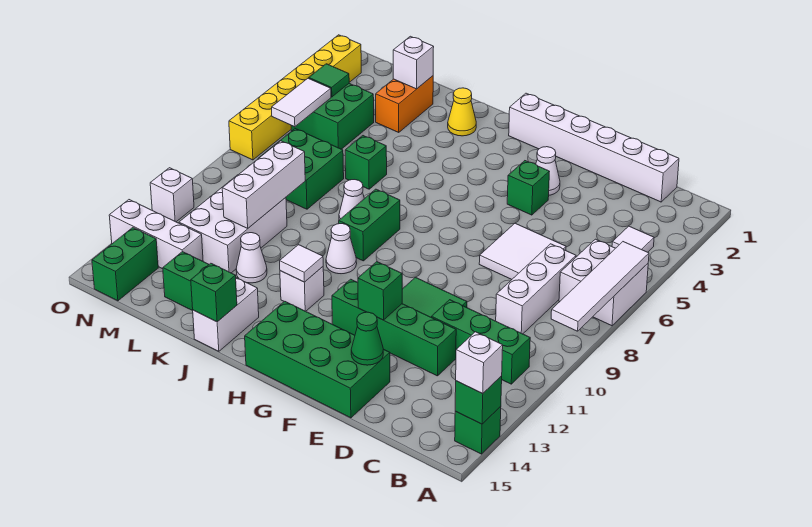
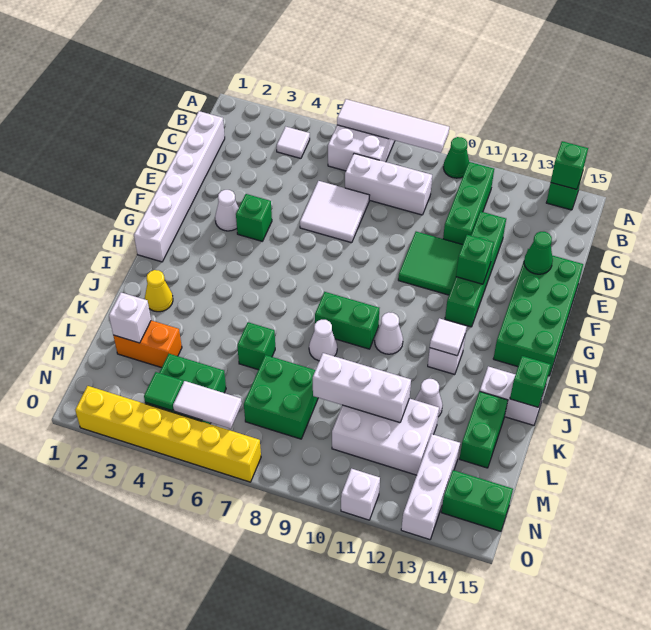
none -> green cone A10 level 1
white brick A14 level 3 -> none

